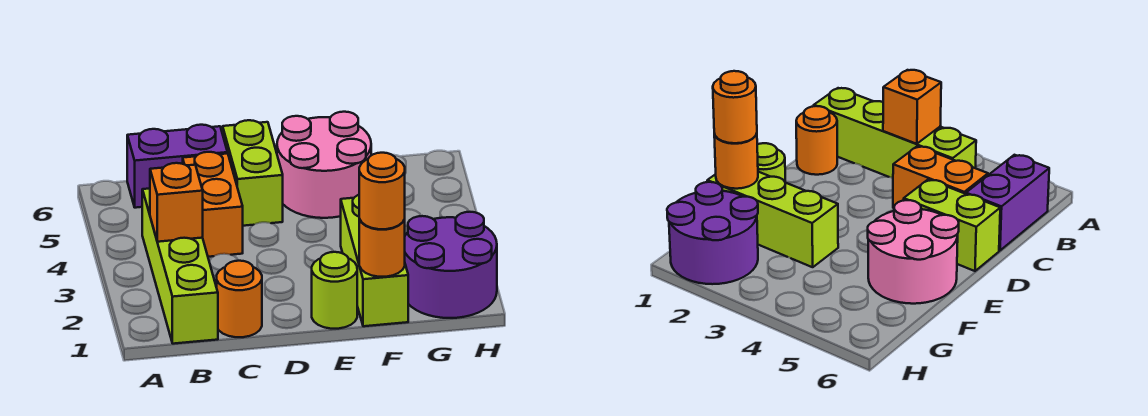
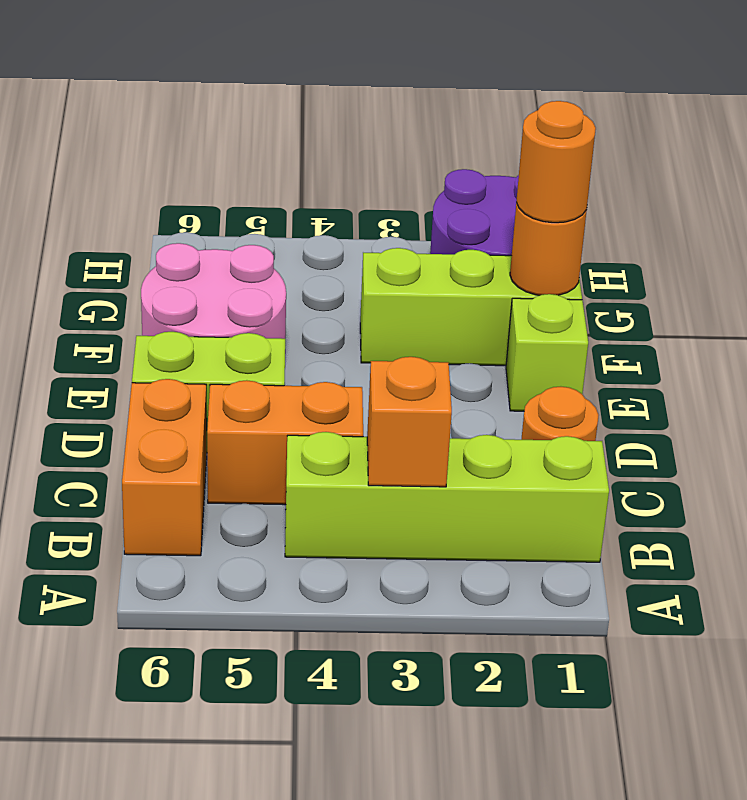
purple brick B6:C6 level 1 -> orange brick B6:C6 level 1
lime round brick E1 level 1 -> lime brick E1 level 1

